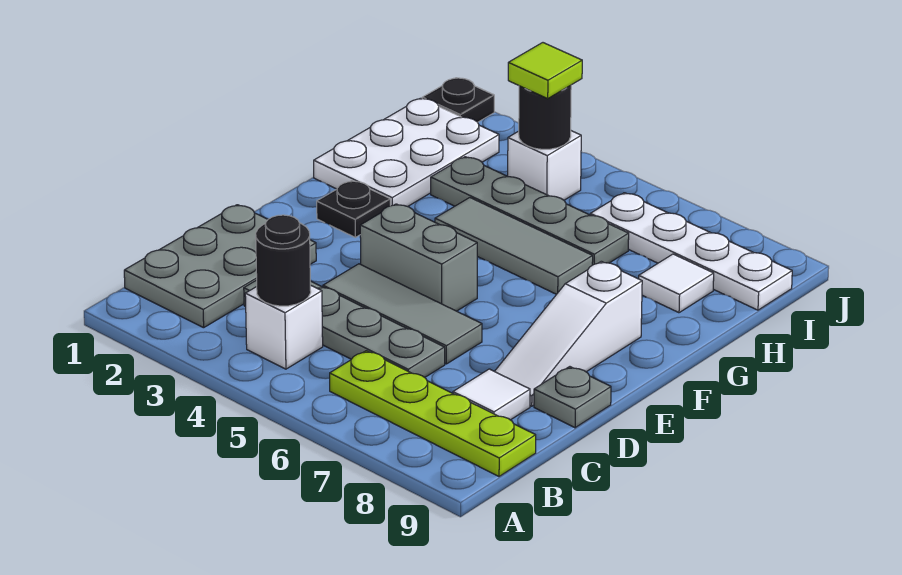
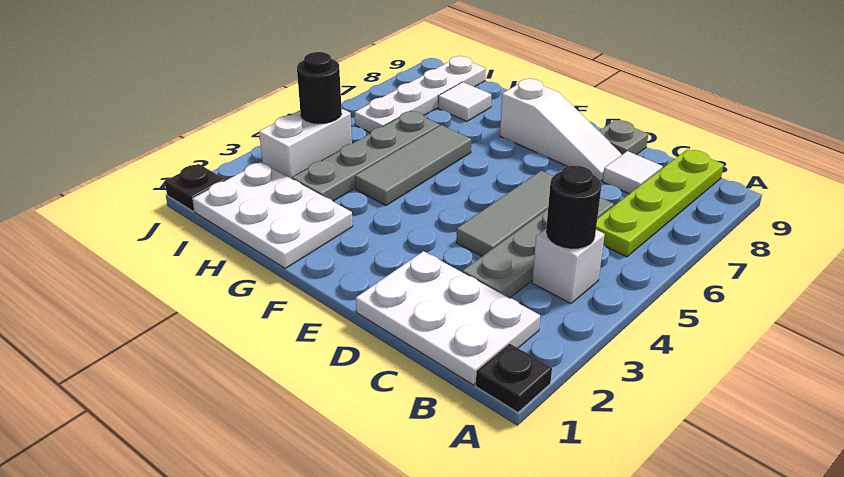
grey plate B1:D2 level 1 -> white plate B1:D2 level 1
grey brick E4:E5 level 1 -> none
black plate F2 level 1 -> black plate A1 level 1
white brick I4 level 1 -> white brick I3:I4 level 1
lime tile I4 level 3 -> none

